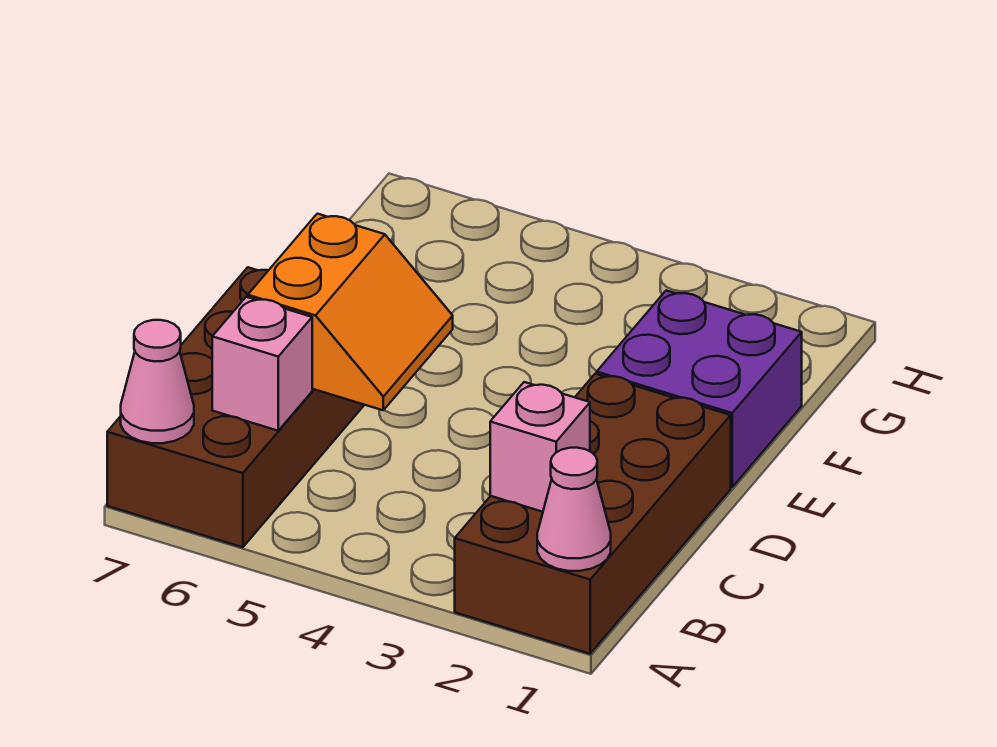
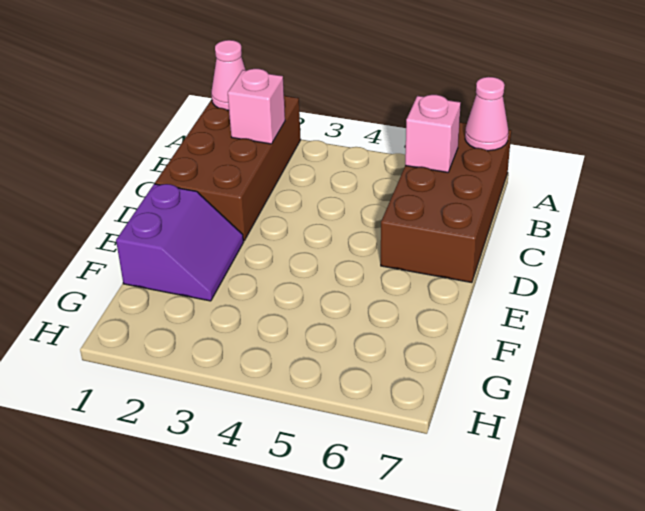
orange slope C5:D6 level 2 top 6 -> none
purple brick E1:F2 level 1 -> purple slope E1:F2 level 1 top 1

